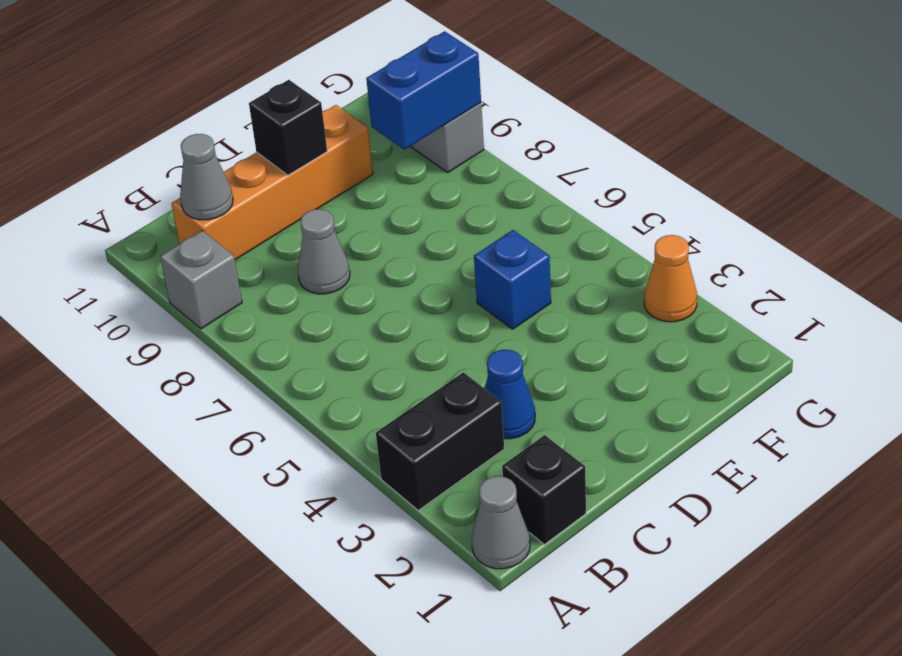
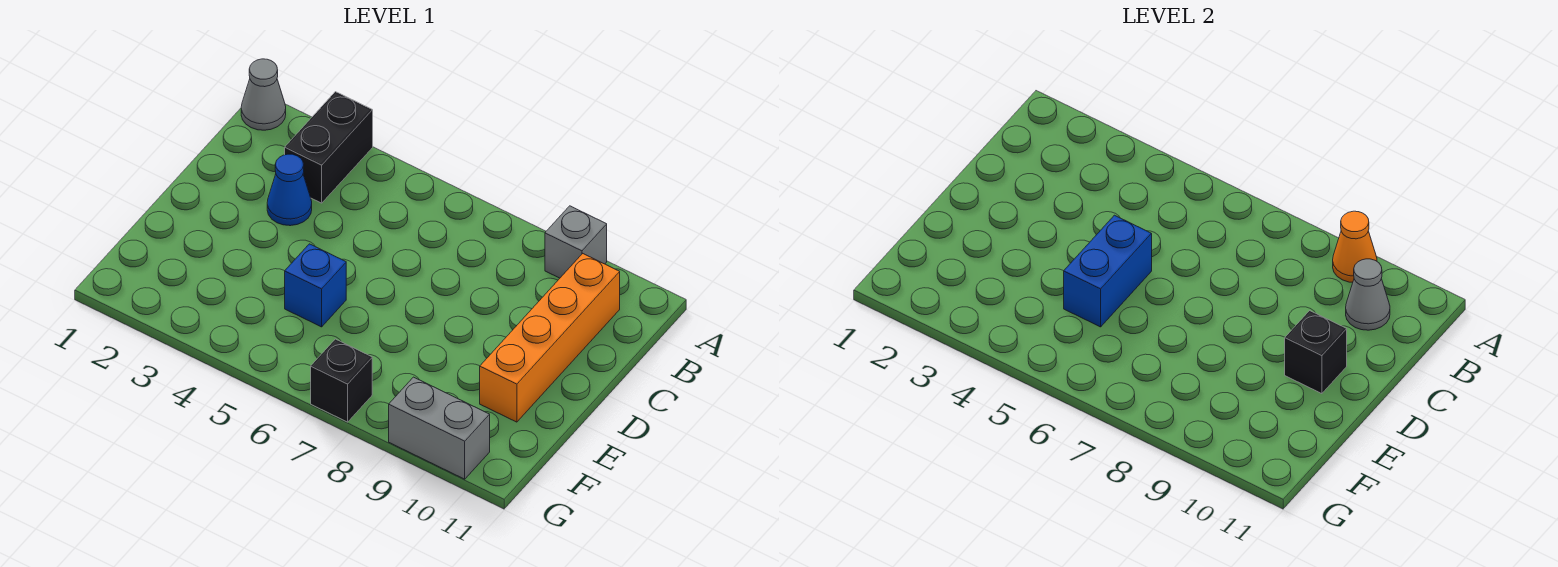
black brick B1 level 1 -> black brick G7 level 1
grey cone C8 level 1 -> none
blue brick F9:G9 level 2 -> blue brick D5:E5 level 2
orange cone G3 level 1 -> orange cone A9 level 2

